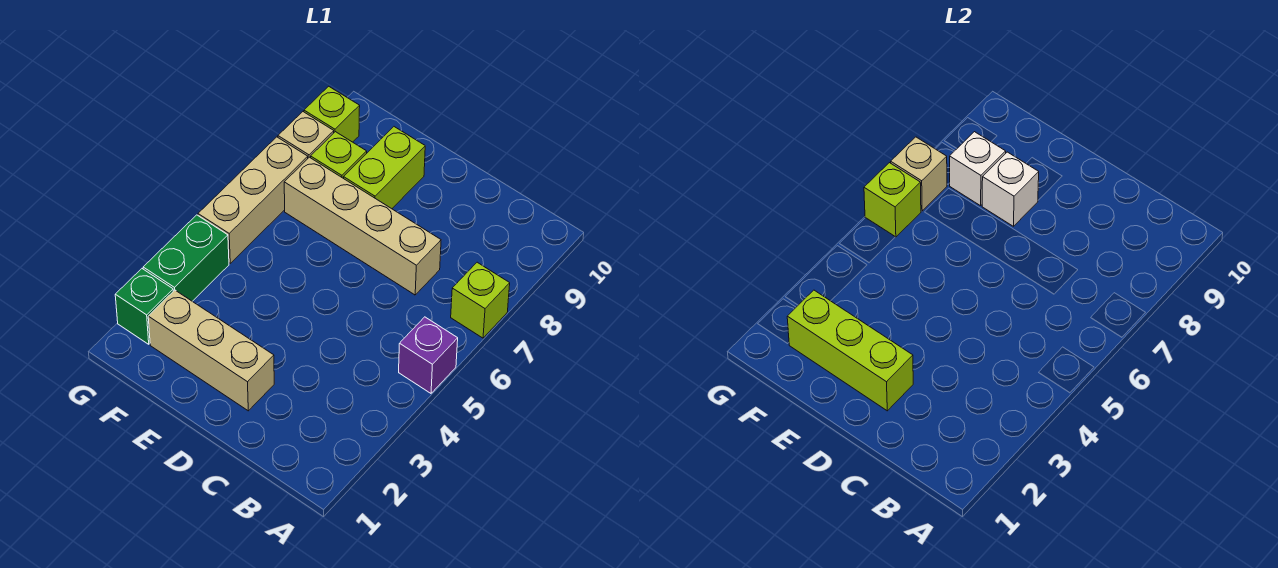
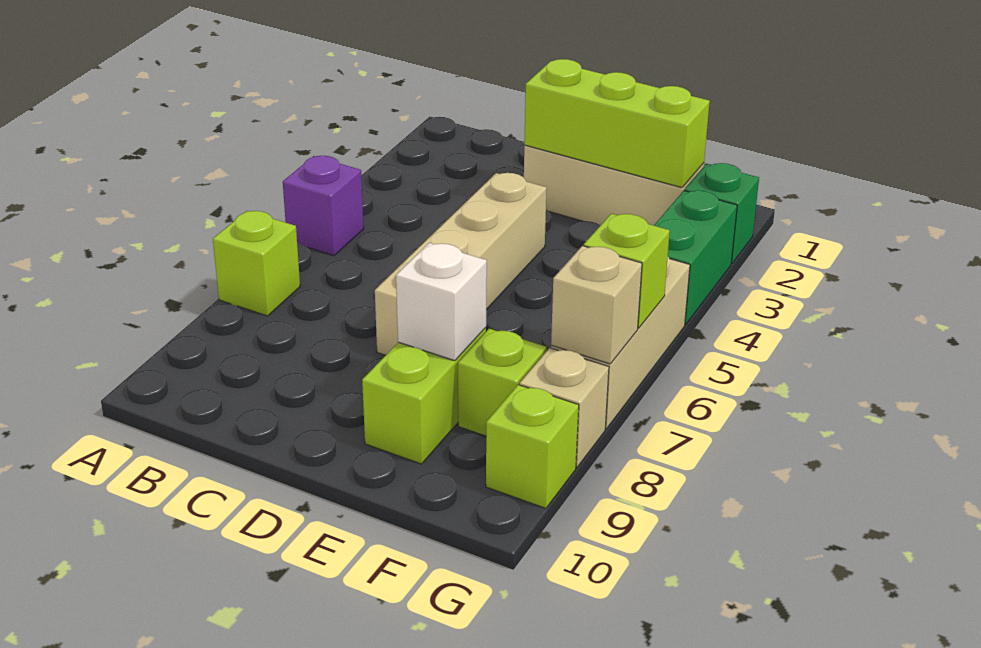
tan brick C7:F7 level 1 -> tan brick D4:D7 level 1
white brick F8 level 2 -> none

